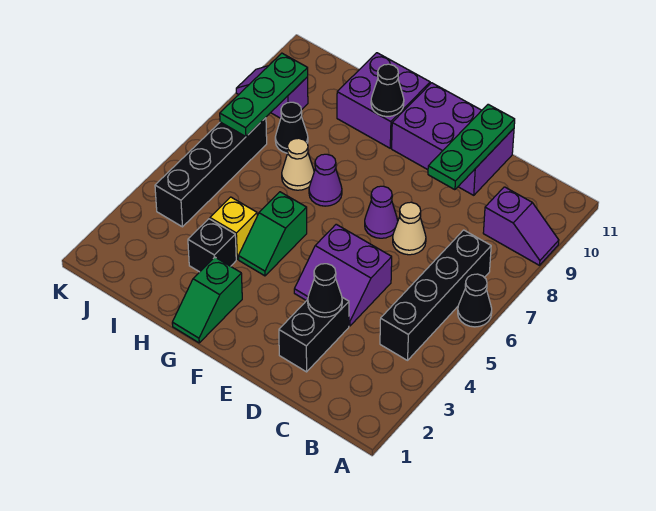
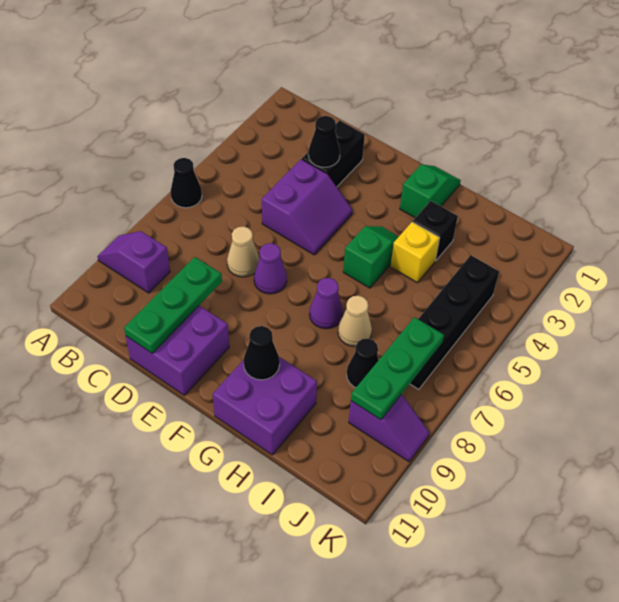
black brick B4:B7 level 1 -> none
purple slope D4:E5 level 1 top 5 -> purple slope D4:E5 level 1 top D
purple brick D10:F11 level 1 -> purple brick D10:E11 level 1

